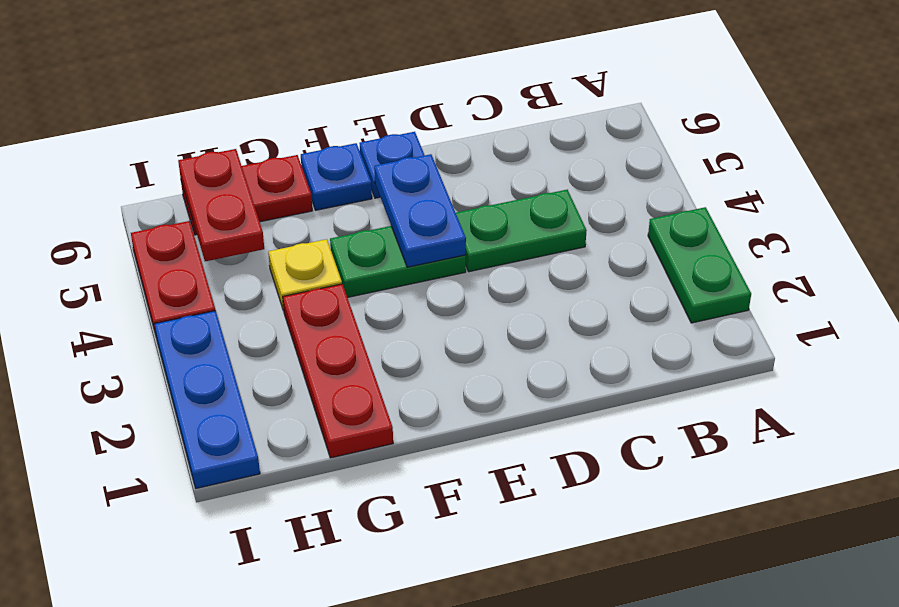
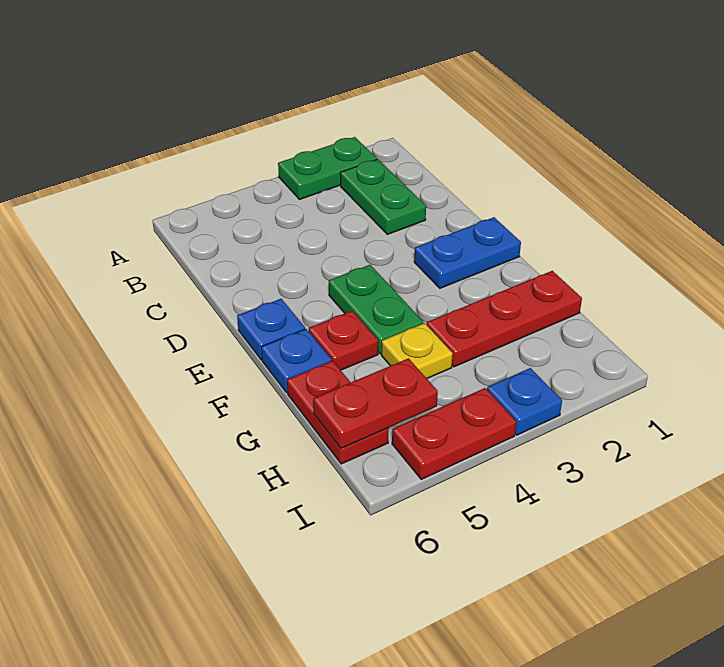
green plate C4:D4 level 1 -> green plate B2:C2 level 1
blue plate E4:E5 level 2 -> blue plate E1:E2 level 1
none -> red plate F5 level 1
blue plate I1:I3 level 1 -> blue plate I3 level 1

